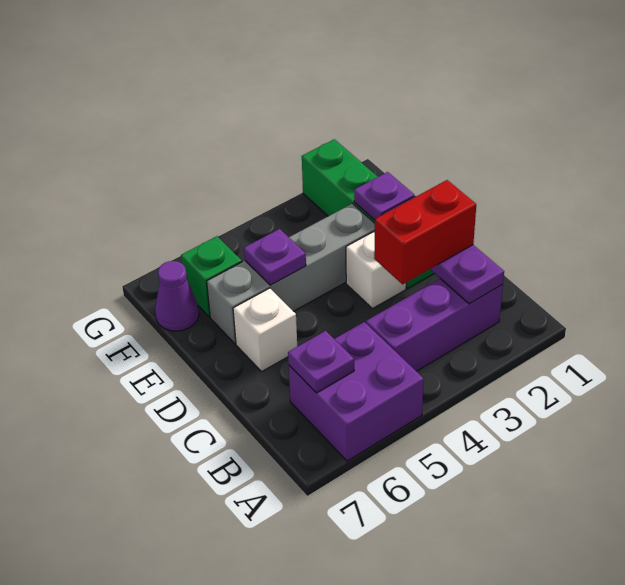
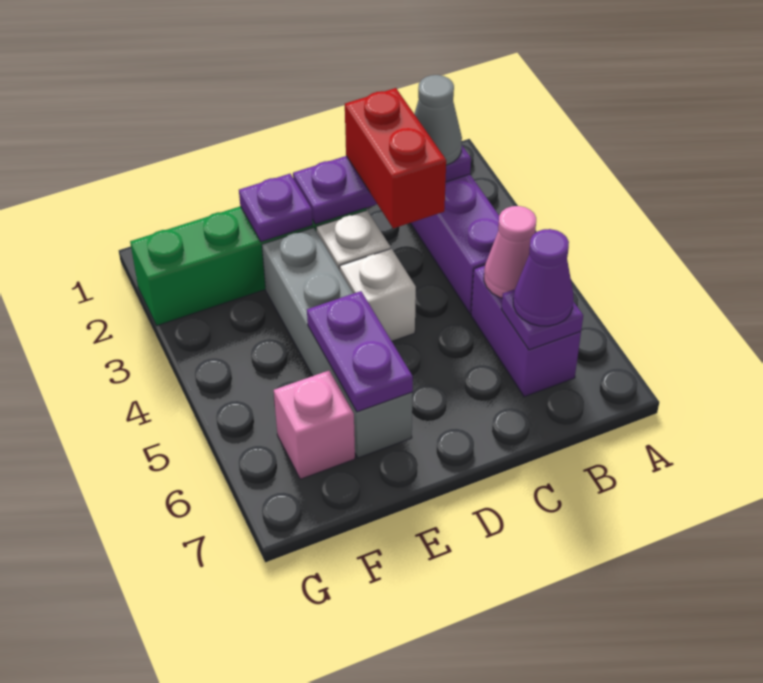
purple brick A5:B6 level 1 -> purple brick B5:B6 level 1
none -> grey cone B2 level 3
none -> pink cone B5 level 2
white brick D6 level 1 -> white brick D4 level 1
purple plate E5 level 2 -> purple plate E5:E6 level 2
green brick F6 level 1 -> pink brick F6 level 1
purple cone F7 level 1 -> purple cone B6 level 3

